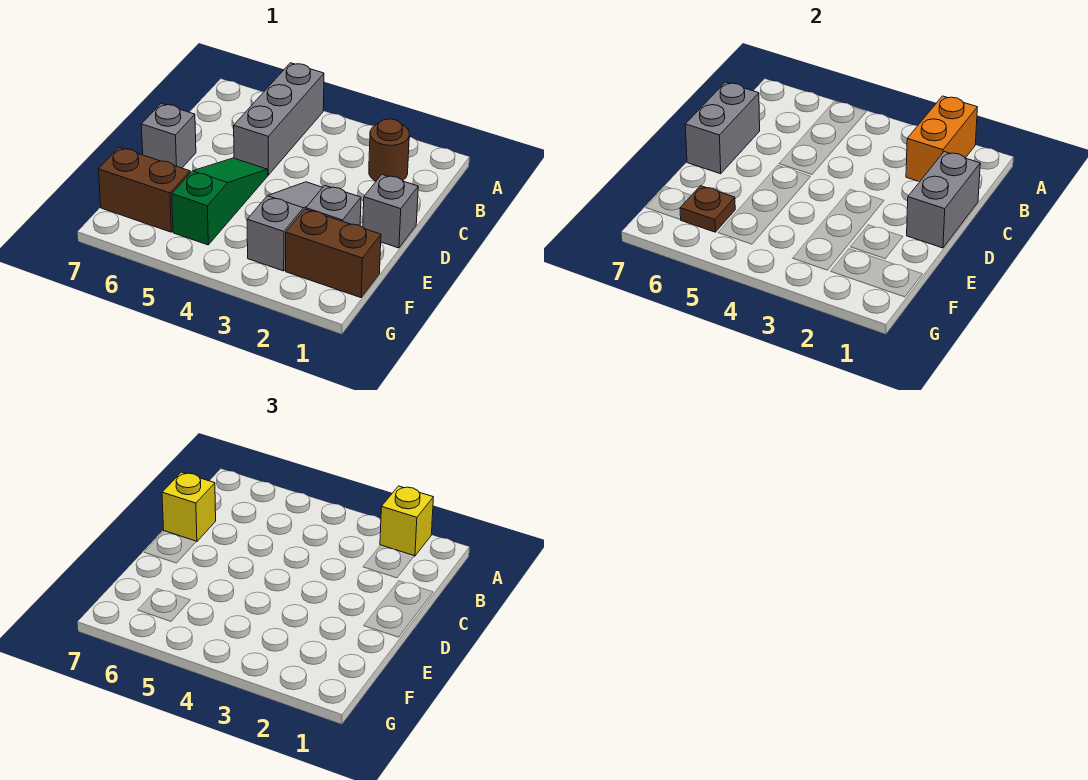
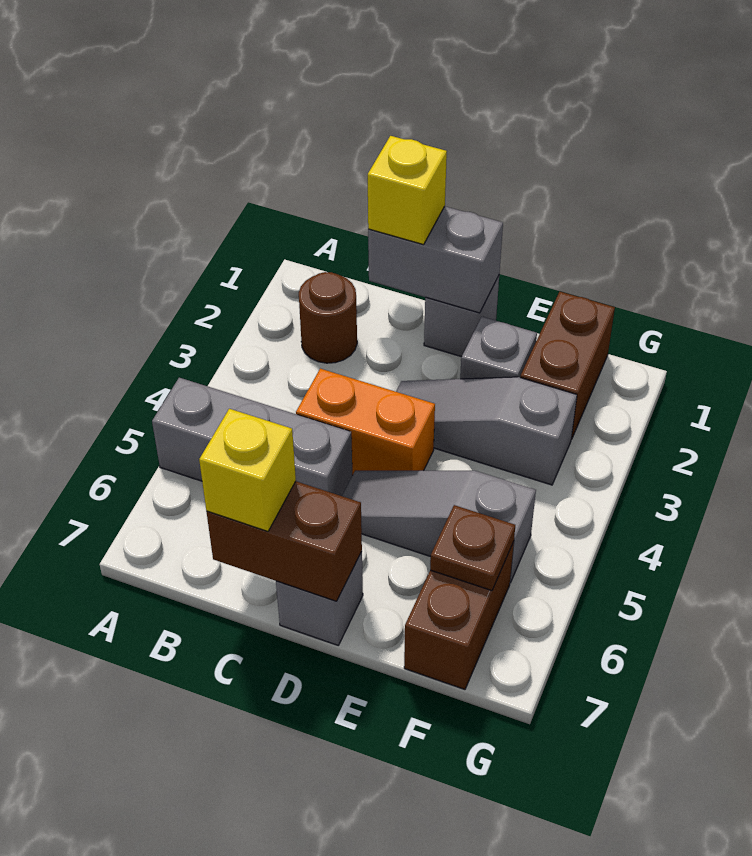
orange brick A2:B2 level 2 -> orange brick C4:D4 level 1
yellow brick A2 level 3 -> yellow brick C1 level 3
grey brick C7:D7 level 2 -> brown brick C7:D7 level 2
green slope D5:F5 level 1 top F -> grey slope D5:F5 level 1 top F

